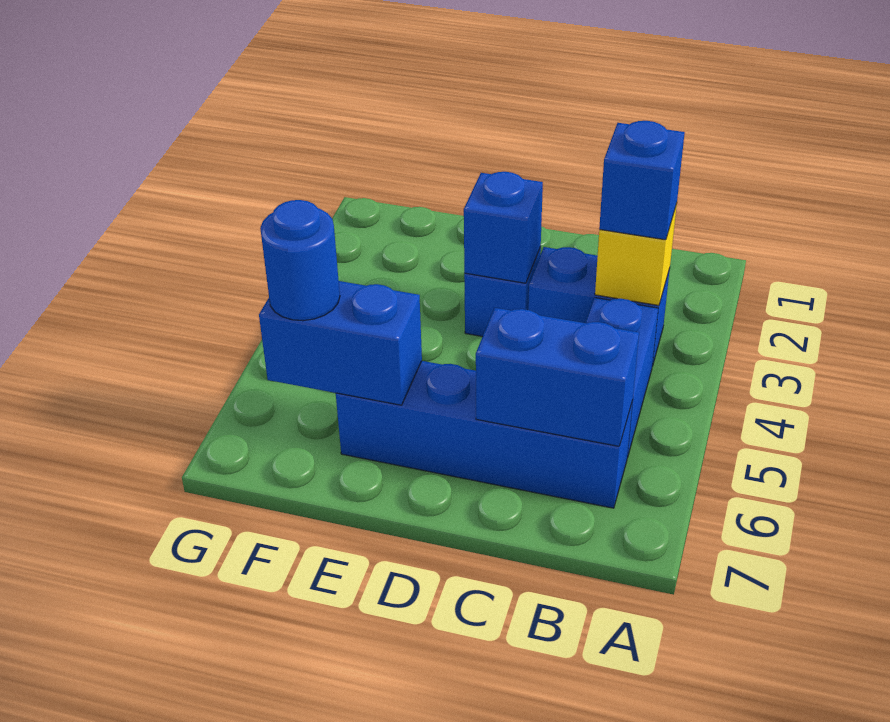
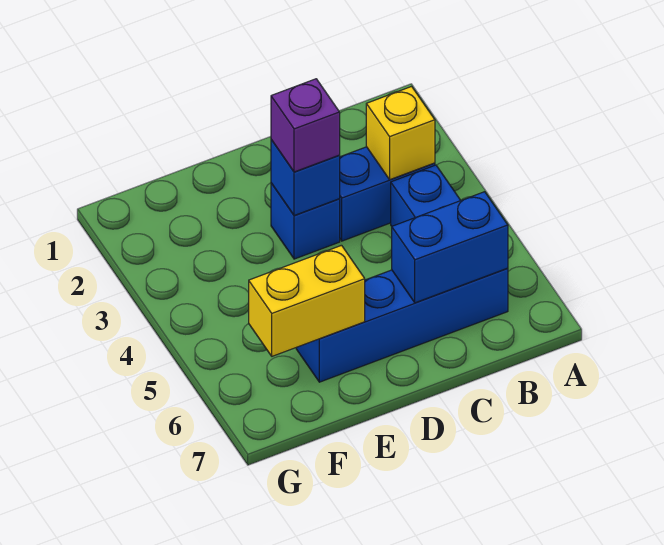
blue brick B3 level 3 -> none
none -> purple brick D3 level 3
blue brick E6:F6 level 2 -> yellow brick E6:F6 level 2
blue round brick F6 level 3 -> none

